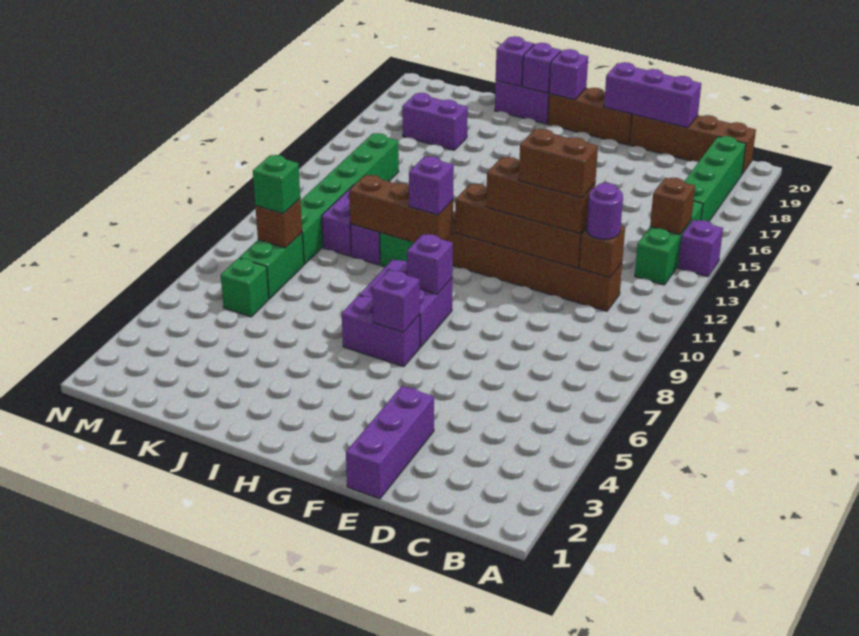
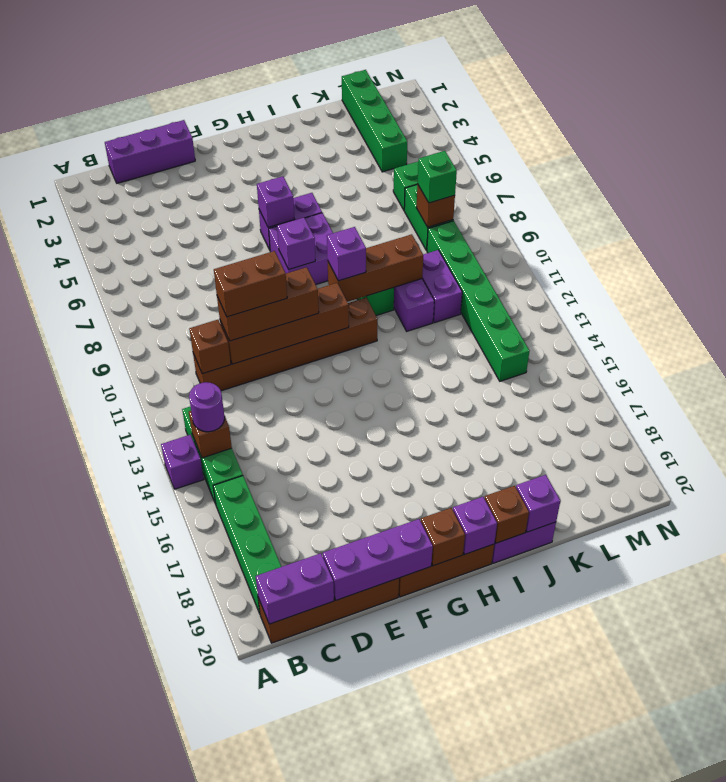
purple round brick C11 level 3 -> purple round brick B14 level 3
purple brick E1:E3 level 1 -> purple brick C1:E1 level 1
none -> brown brick G20 level 2
purple brick I20 level 2 -> brown brick I20 level 2
purple brick K17:L17 level 1 -> purple brick B20:C20 level 2
none -> green brick L1:L4 level 1

